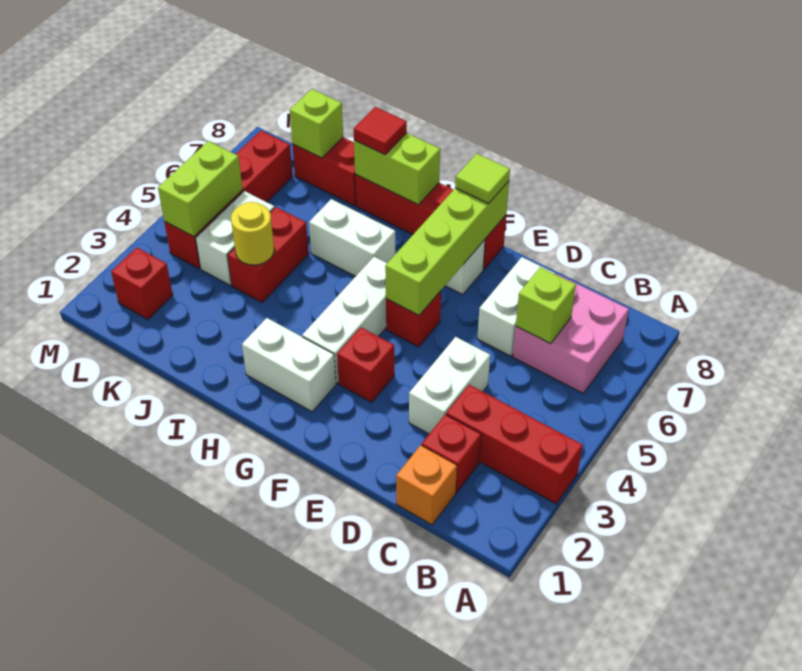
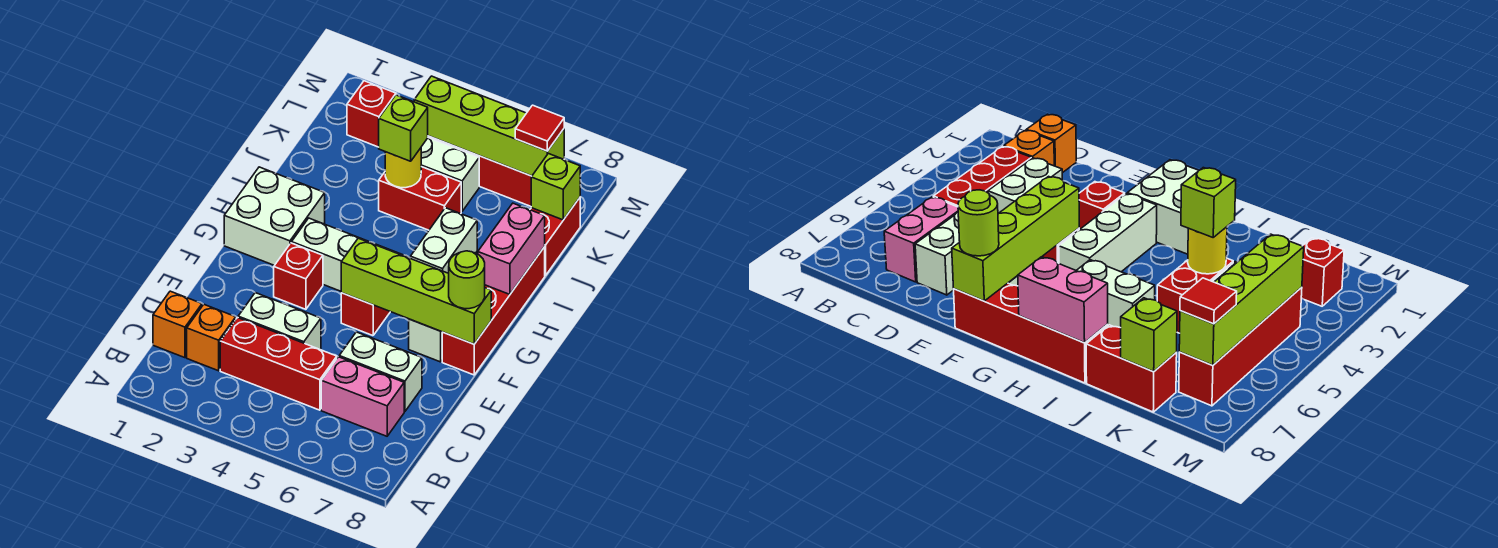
red brick A3:C3 level 1 -> red brick C3:C5 level 1
pink brick B6:C7 level 1 -> pink brick C6:C7 level 1
red brick C2 level 1 -> orange brick C2 level 1
lime brick C6 level 2 -> lime brick J4 level 3
lime tile F8 level 3 -> lime round brick F8 level 3
white brick G2:H2 level 1 -> white brick G1:H2 level 1
lime brick H8:I8 level 2 -> pink brick H8:I8 level 2
red tile I8 level 3 -> red tile L7 level 3
lime brick L4:L5 level 2 -> lime brick L4:L7 level 2

